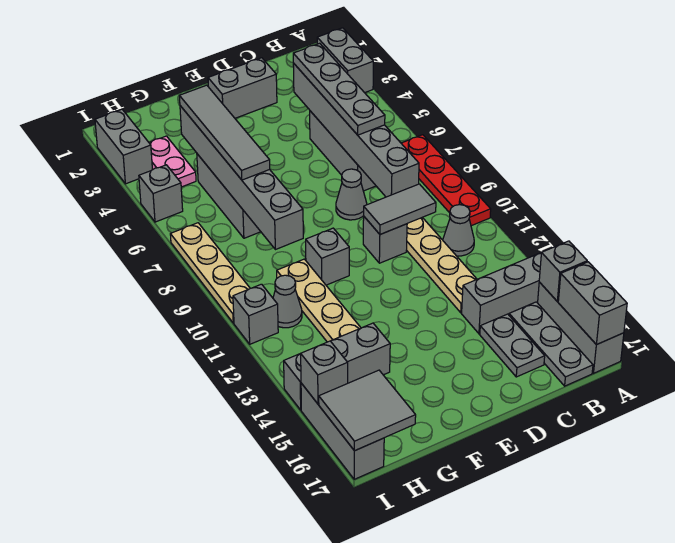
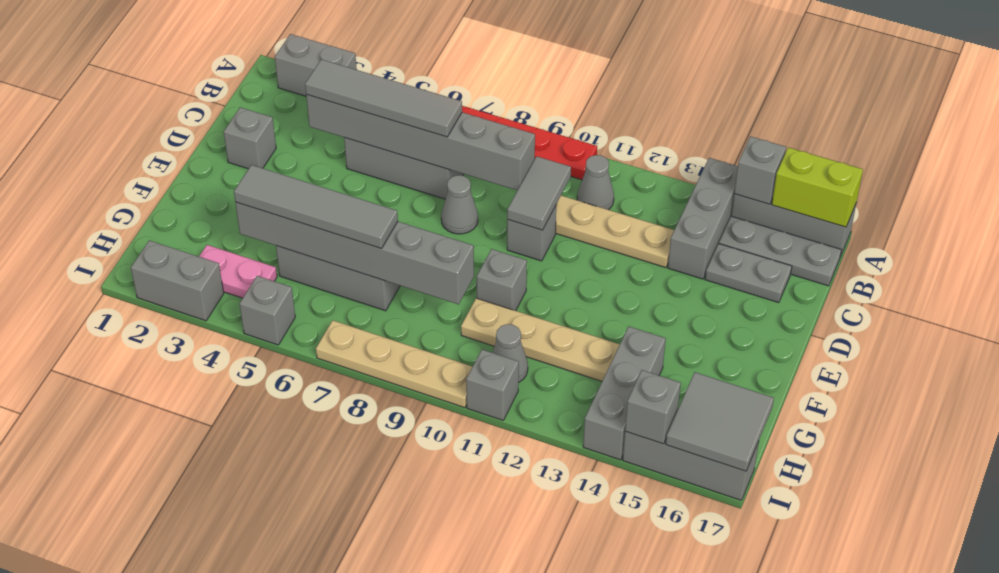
grey brick A16:A17 level 2 -> lime brick A16:A17 level 2
grey plate C4:C7 level 3 -> grey tile C4:C7 level 3
grey brick D2:E2 level 1 -> grey brick D2 level 1

